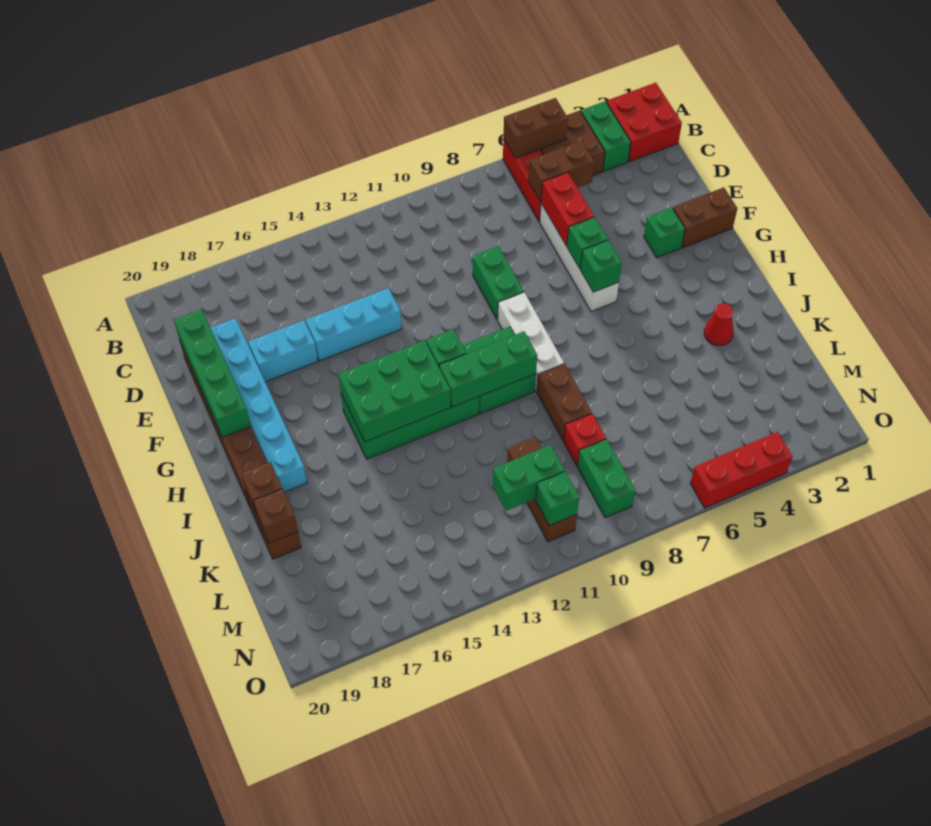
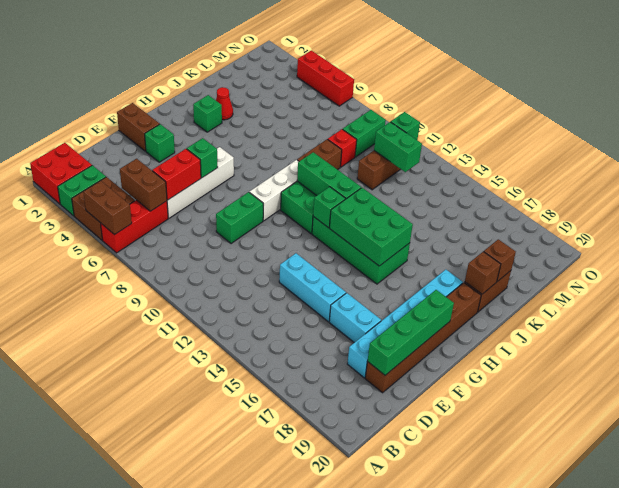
green brick G6 level 2 -> green brick I3 level 1

